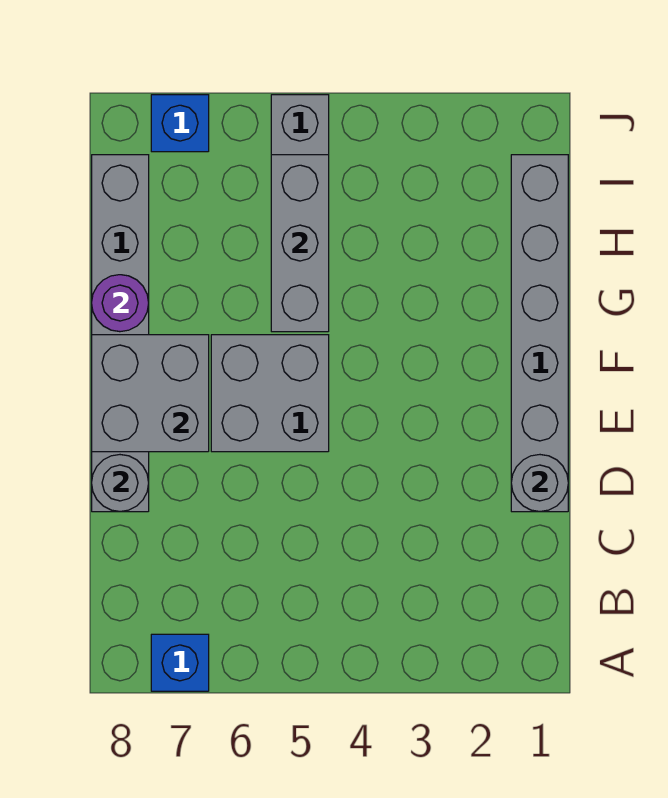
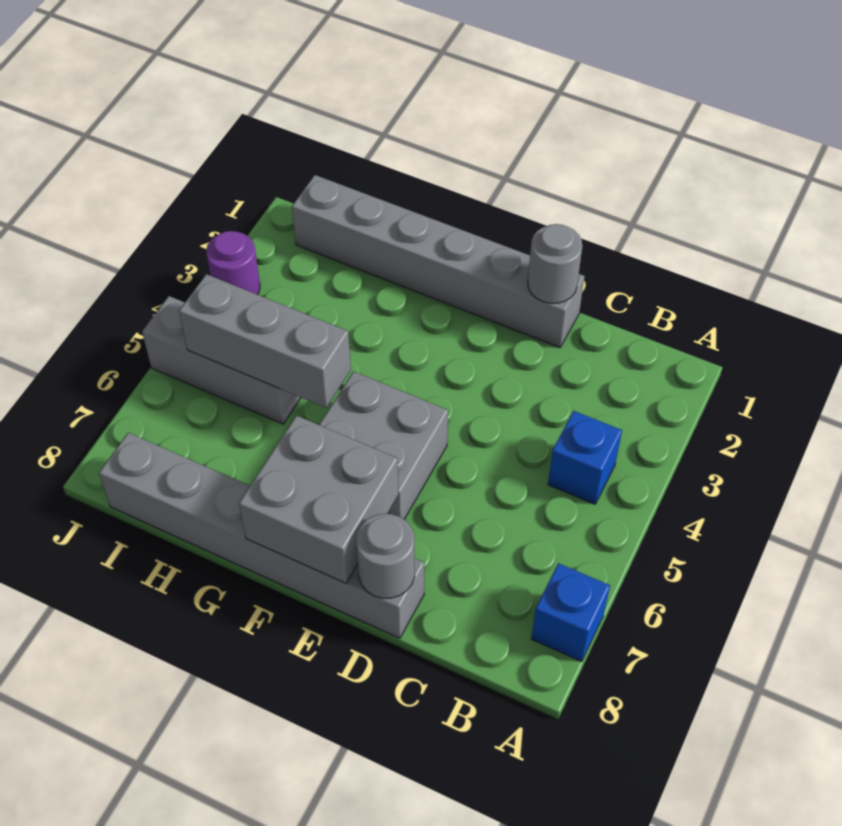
purple round brick G8 level 2 -> purple round brick J3 level 1
blue brick J7 level 1 -> blue brick B4 level 1

